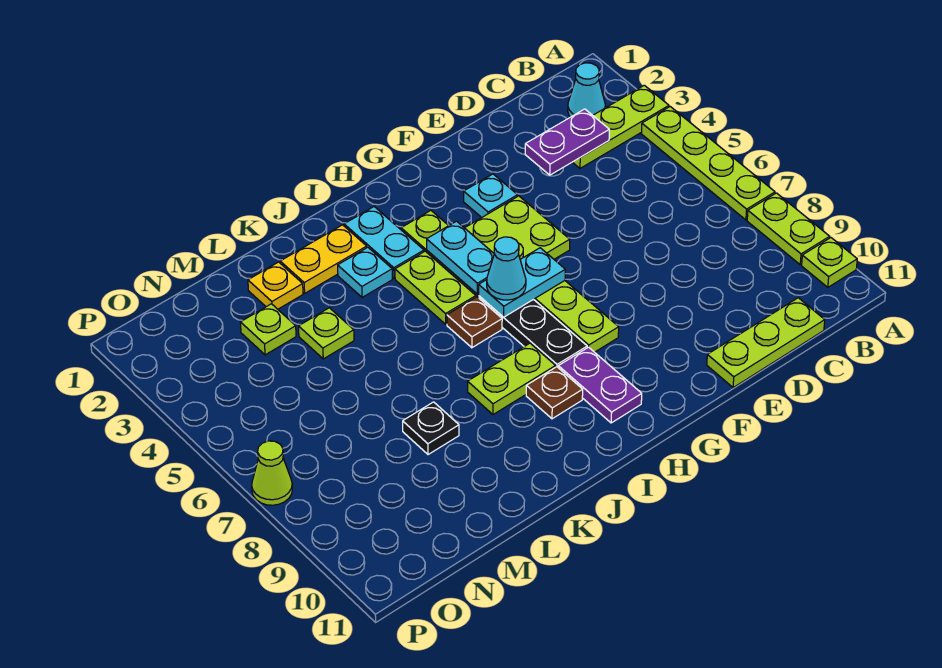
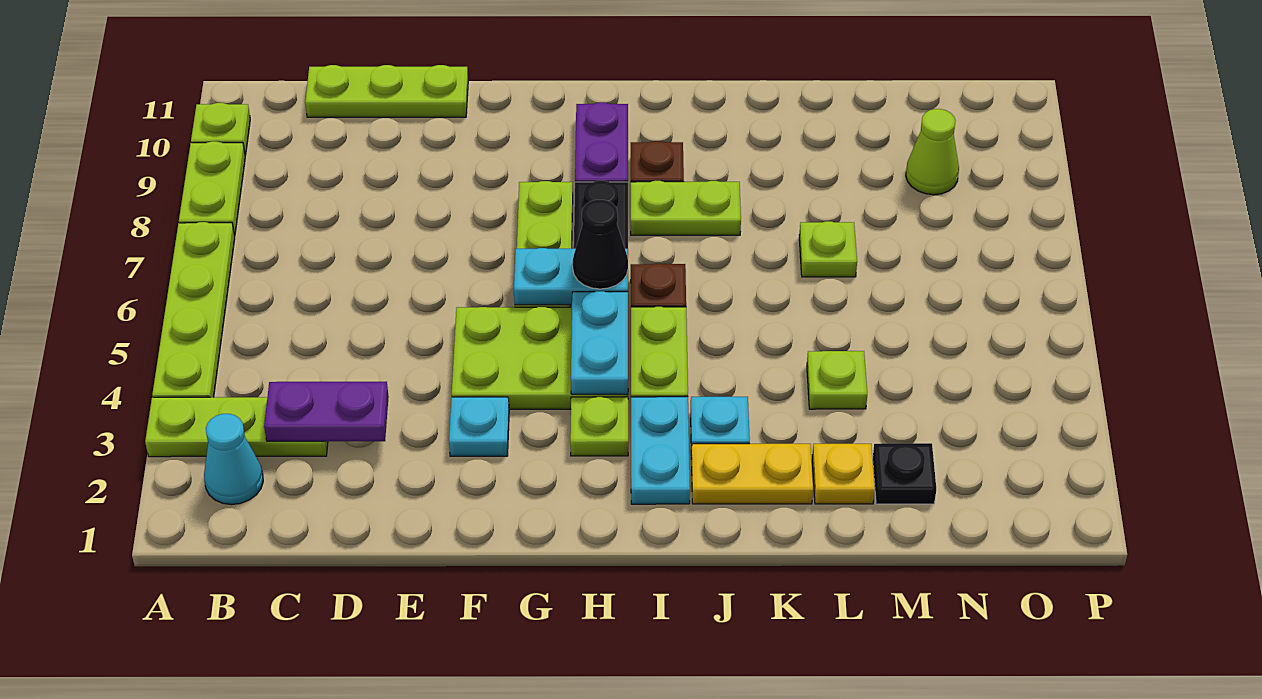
cyan cone H6 level 3 -> black cone H6 level 3
black plate L8 level 1 -> black plate M2 level 1
lime plate M3 level 1 -> lime plate L7 level 1
lime cone P7 level 1 -> lime cone N9 level 1

